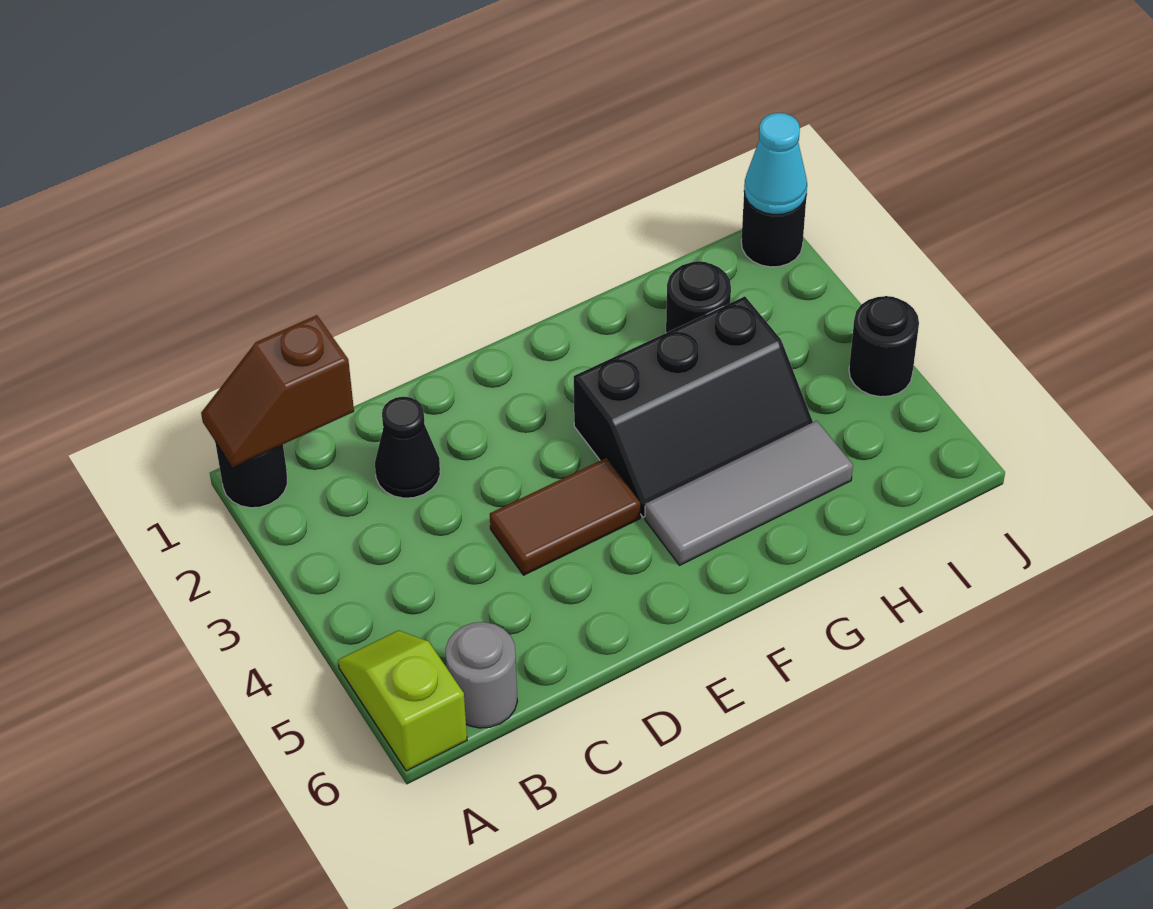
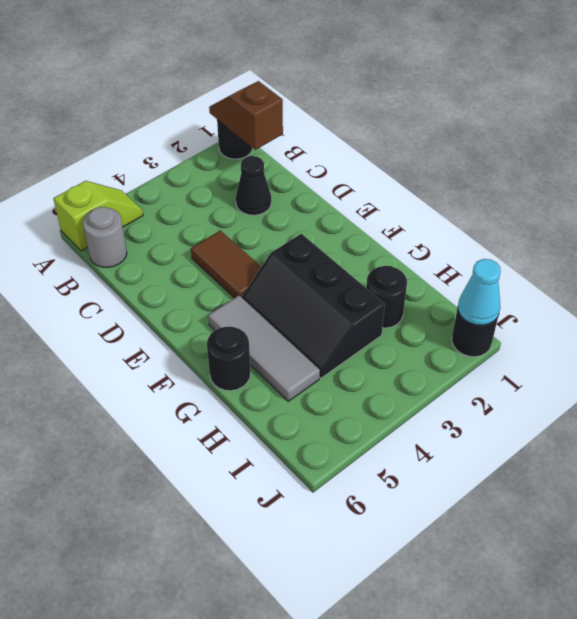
black round brick J4 level 1 -> black round brick G6 level 1

